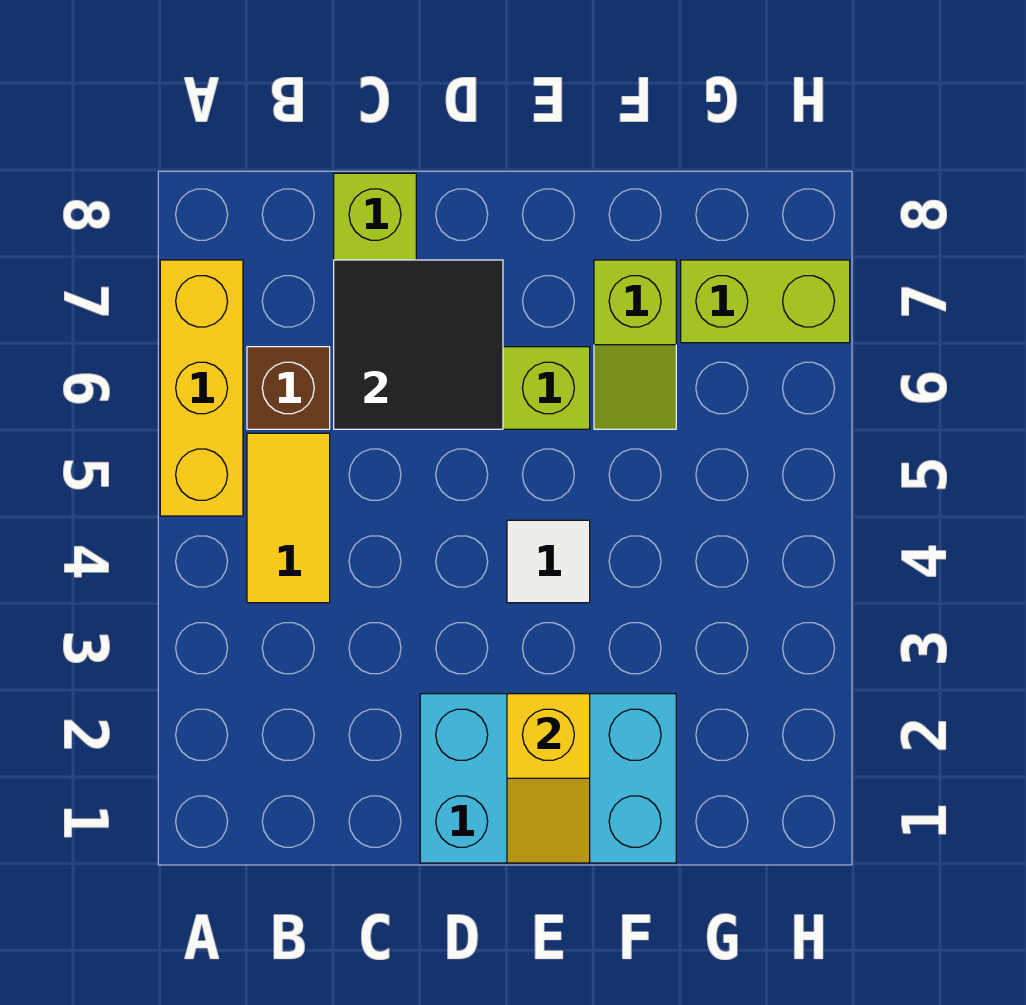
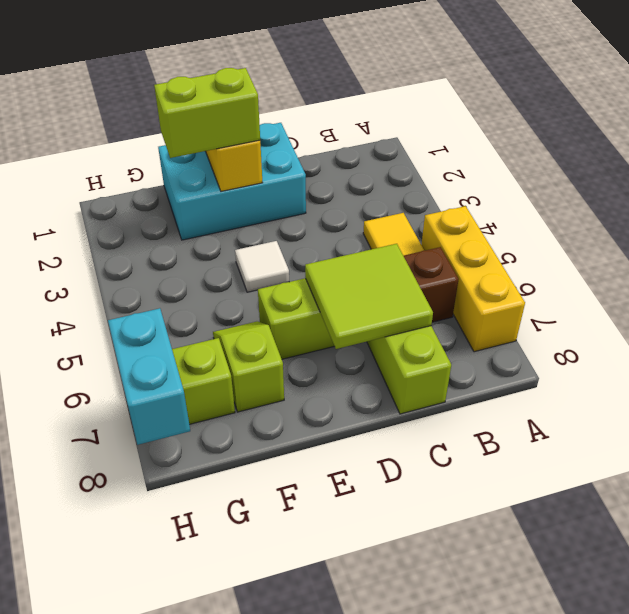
black tile C6:D7 level 2 -> lime tile C6:D7 level 2
none -> lime brick E2:F2 level 3
none -> cyan brick H7:H8 level 2

